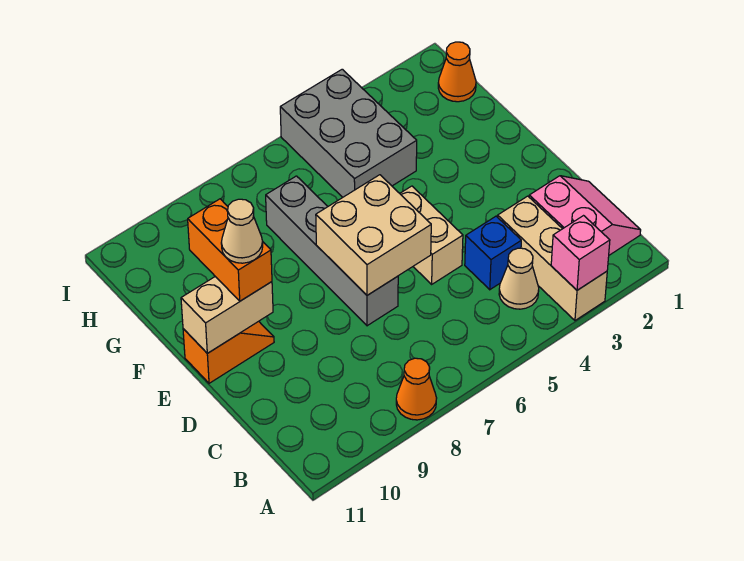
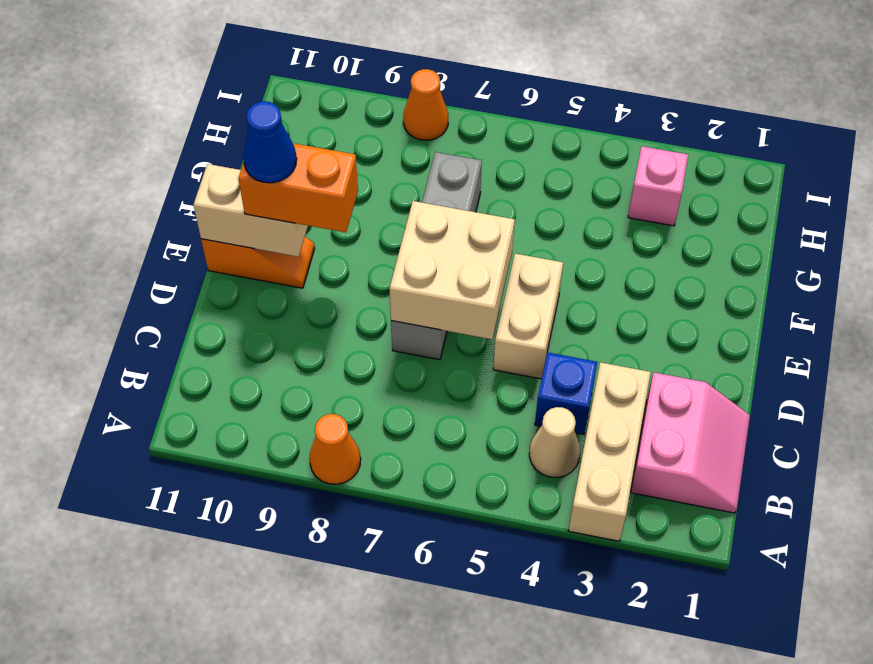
pink brick A3 level 2 -> pink brick H3 level 1
orange brick E10:F10 level 3 -> orange brick E9:E10 level 3
tan cone E10 level 4 -> blue cone E10 level 4
grey brick G4:I5 level 1 -> none
orange cone H1 level 1 -> orange cone I8 level 1

